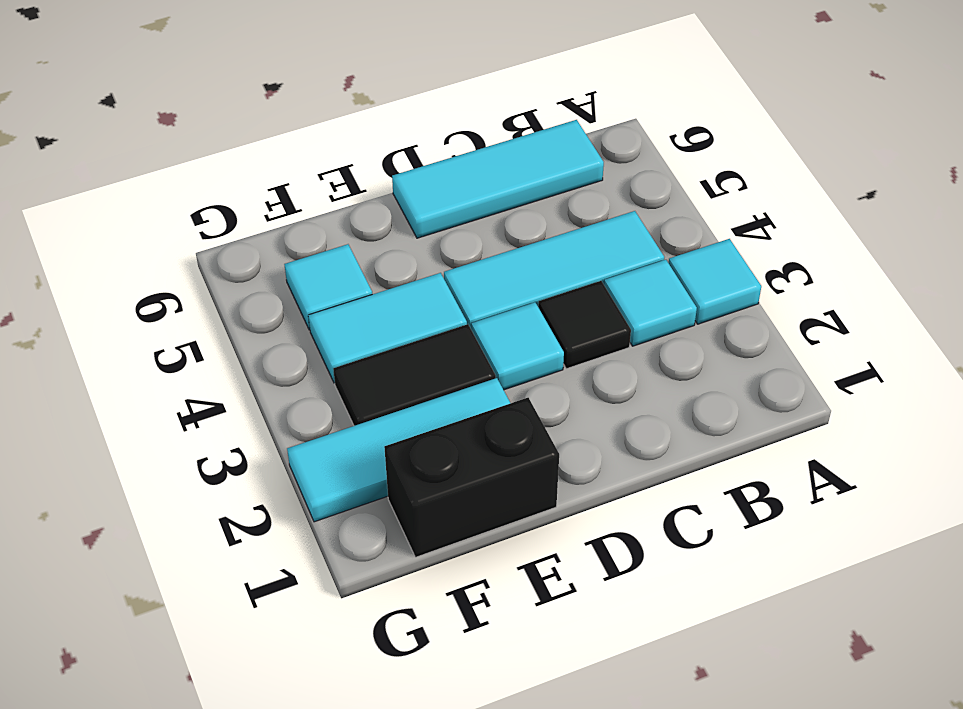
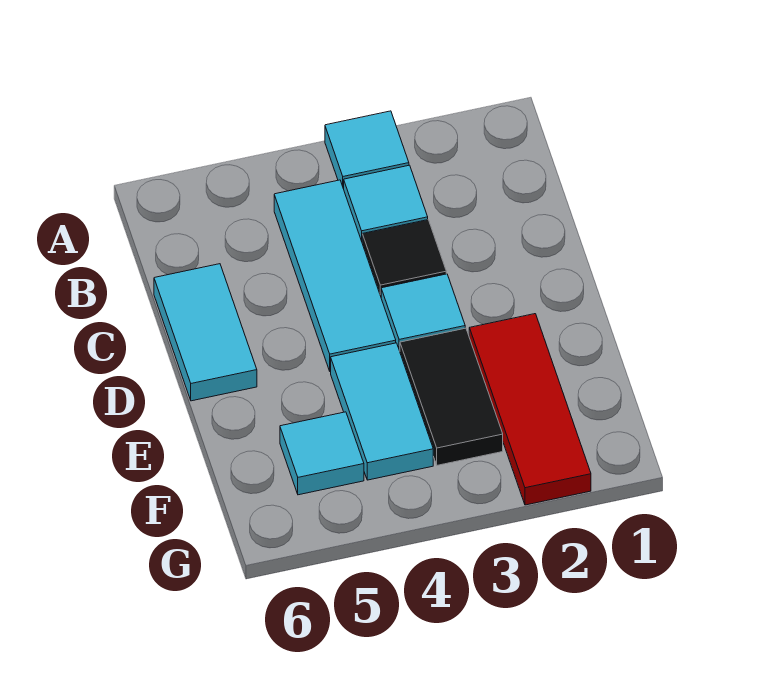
cyan tile B6:D6 level 1 -> cyan tile C6:D6 level 1
black brick E1:F1 level 1 -> none
cyan tile E2:G2 level 1 -> red tile E2:G2 level 1

